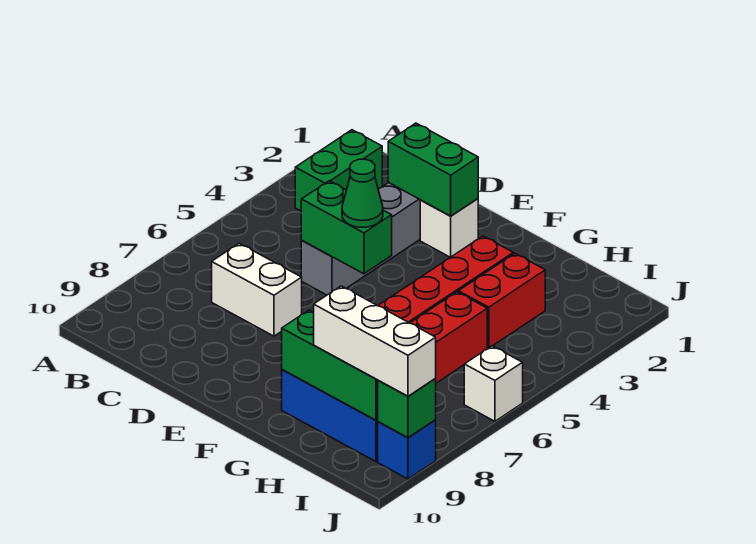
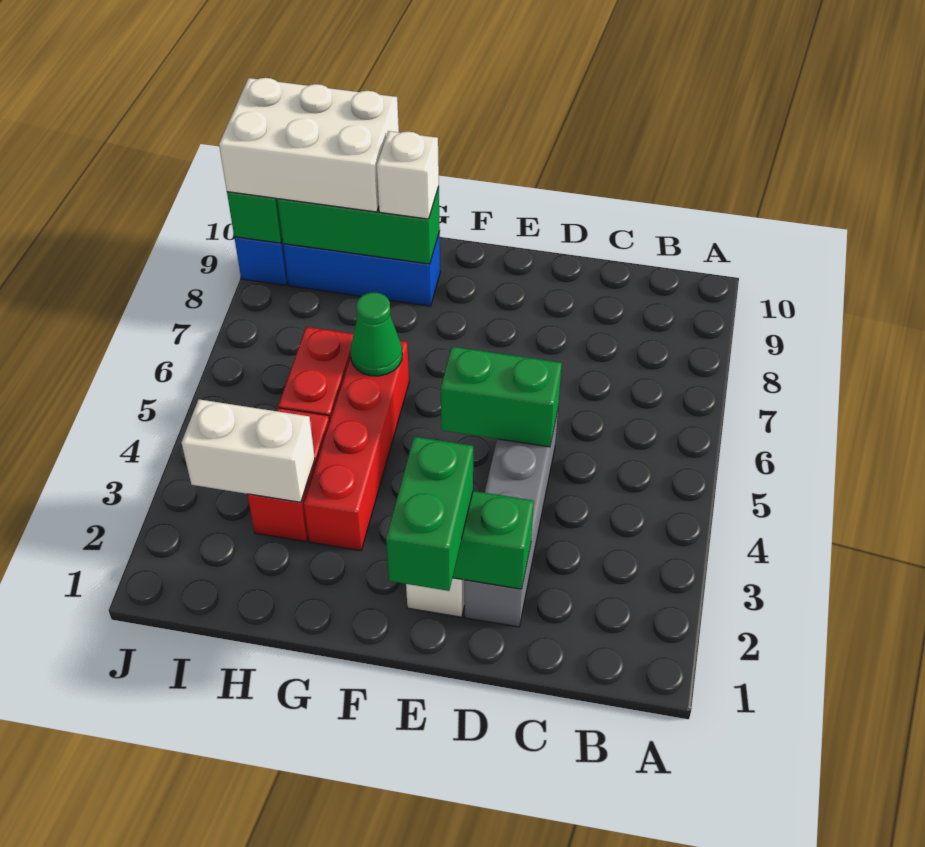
green brick B2:B3 level 1 -> green brick E1:E2 level 3
white brick C7:D7 level 1 -> white brick H3:I3 level 2
green cone E5 level 3 -> green cone G6 level 2
white brick H9:J9 level 3 -> white brick H9:J10 level 3
white brick J6 level 1 -> white brick G9 level 3

